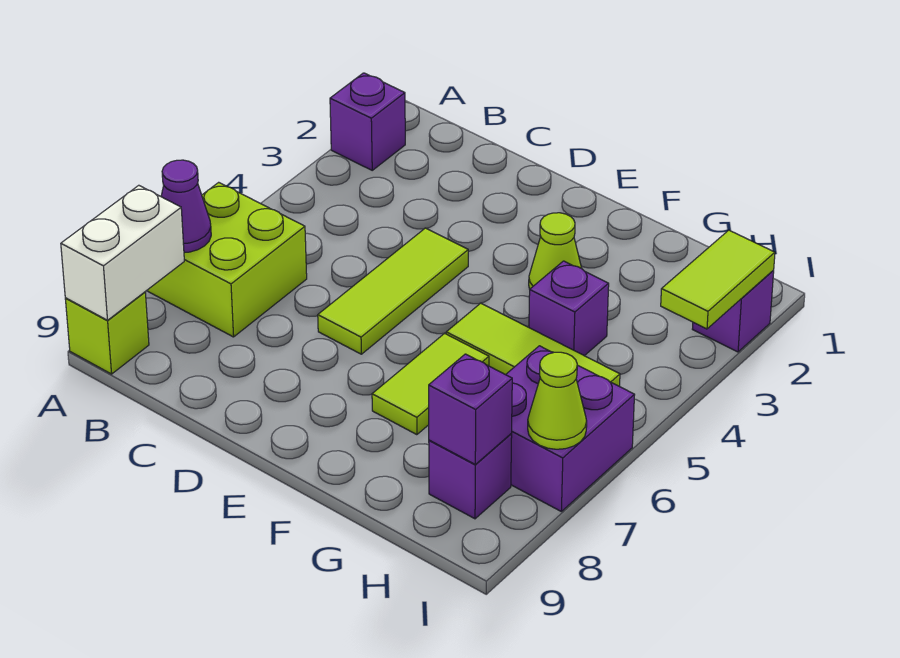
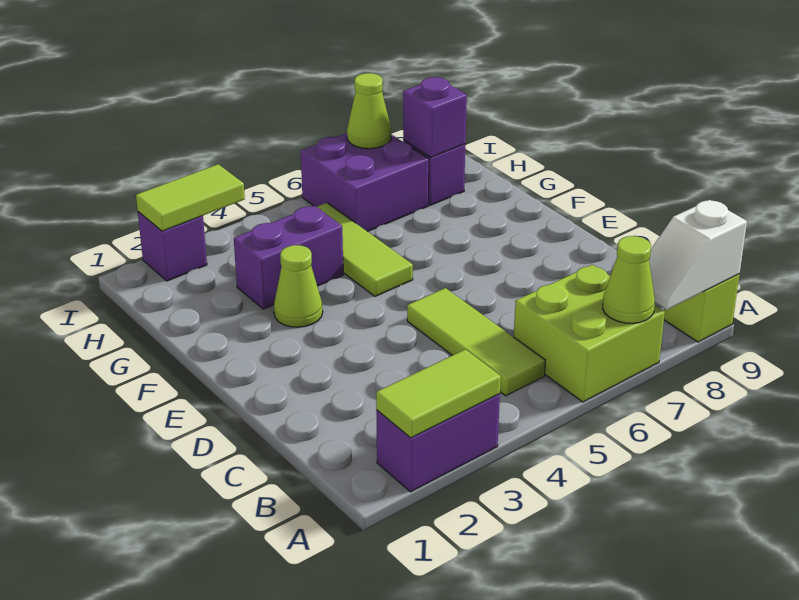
purple brick A2 level 1 -> purple brick A2:A3 level 1
purple cone A7 level 2 -> lime cone A7 level 2
white brick A8:A9 level 2 -> white slope A8:A9 level 2 top 9
lime tile D4:D6 level 1 -> lime tile B5:D5 level 1
lime tile F6:F7 level 1 -> lime tile A2:A3 level 2
purple brick G4 level 1 -> purple brick G3:G4 level 1

